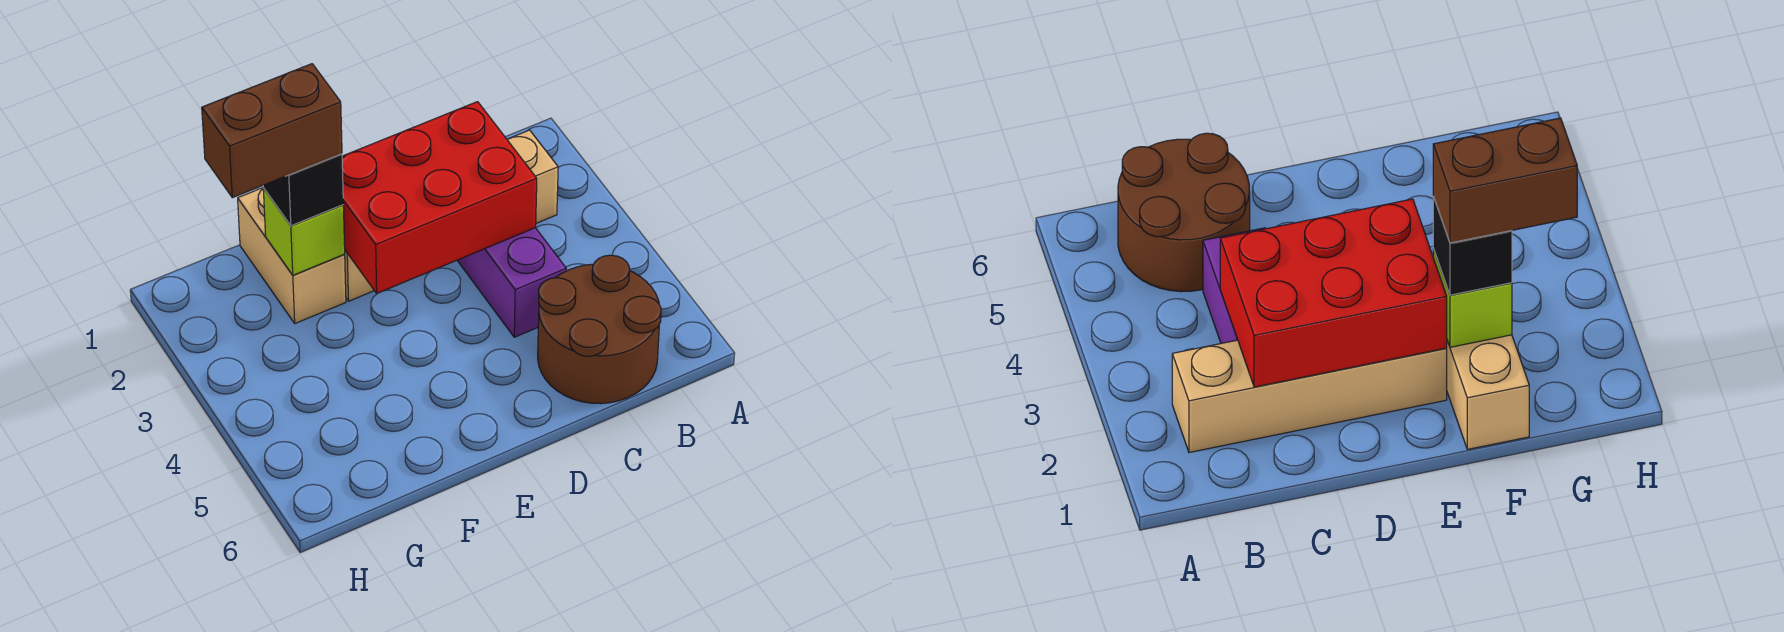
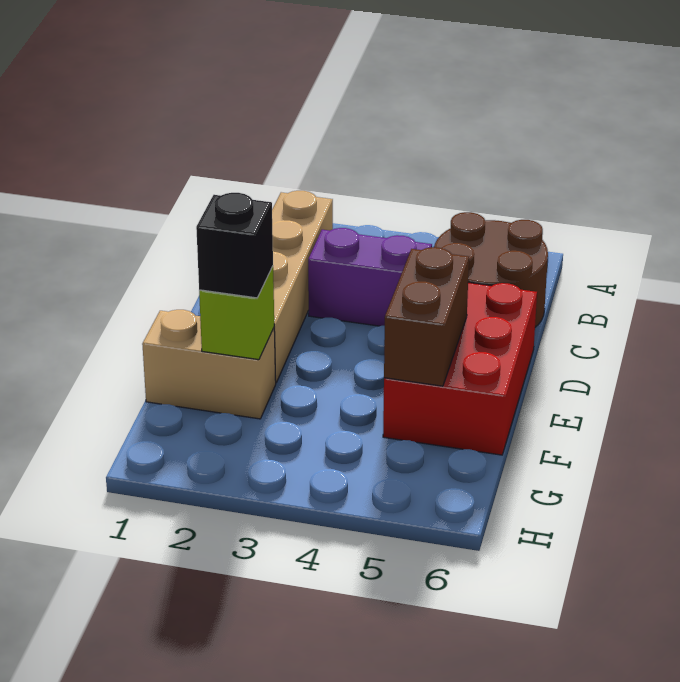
red brick C2:E3 level 2 -> red brick D5:F6 level 1
brown brick F2:G2 level 4 -> brown brick E5:F5 level 2

